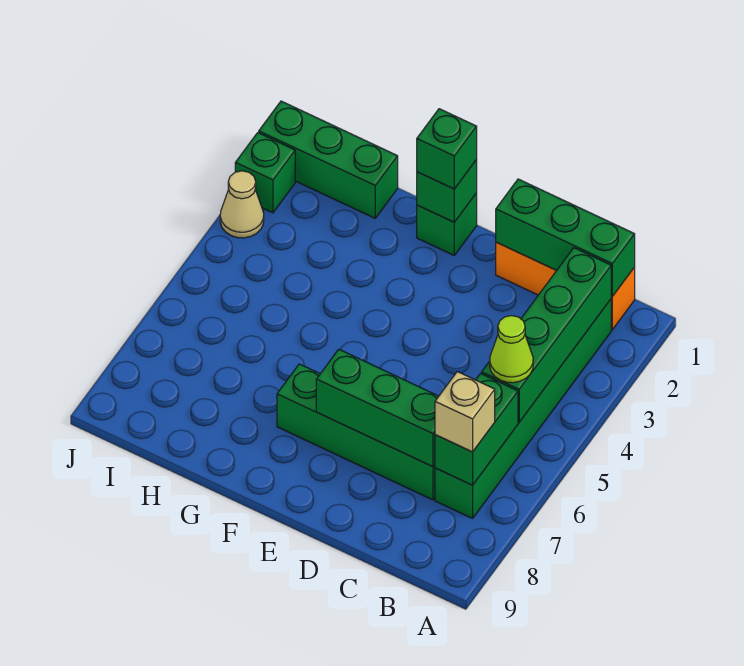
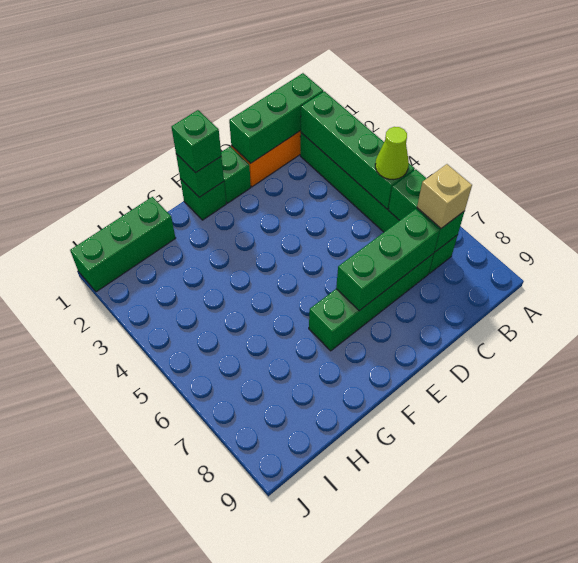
green brick J2 level 1 -> green brick E1 level 1
tan cone J3 level 1 -> none

